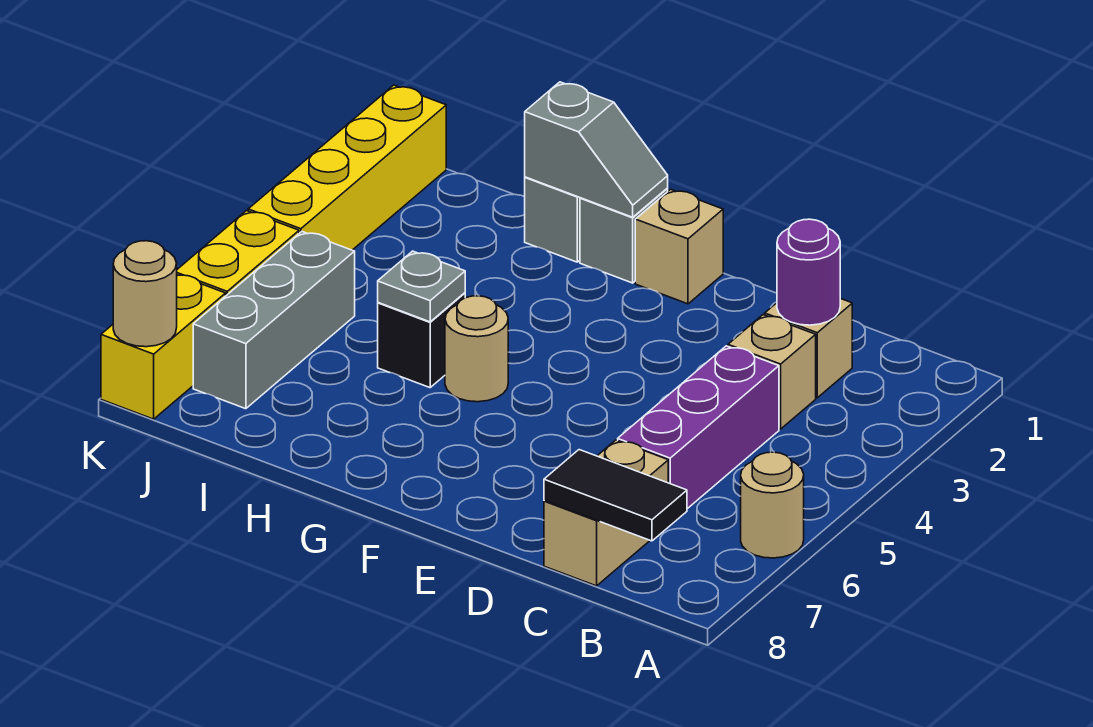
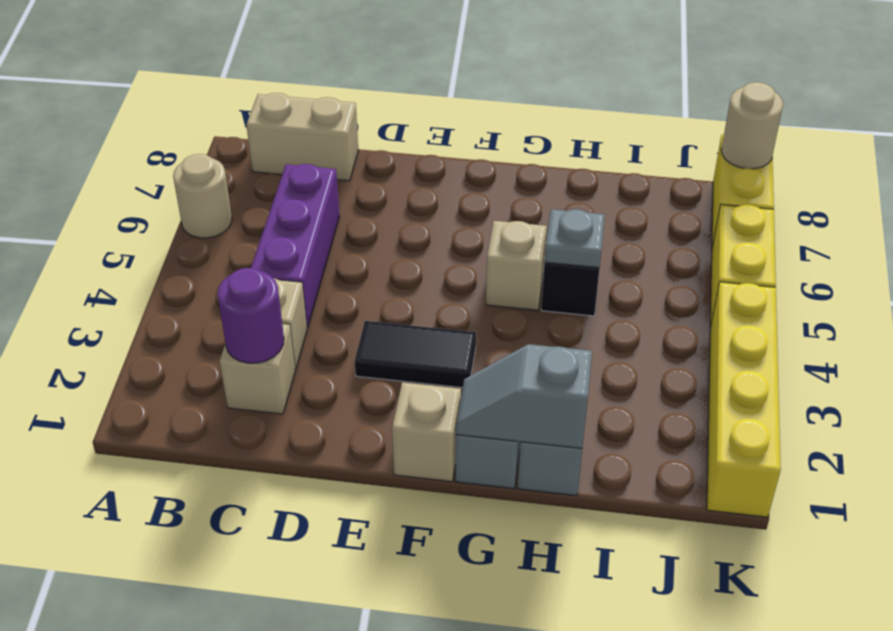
black tile B8:C8 level 2 -> black tile E3:F3 level 1
tan brick C7:C8 level 1 -> tan brick B8:C8 level 1
tan round brick G5 level 1 -> tan brick G5 level 1
grey brick J5:J7 level 1 -> none

